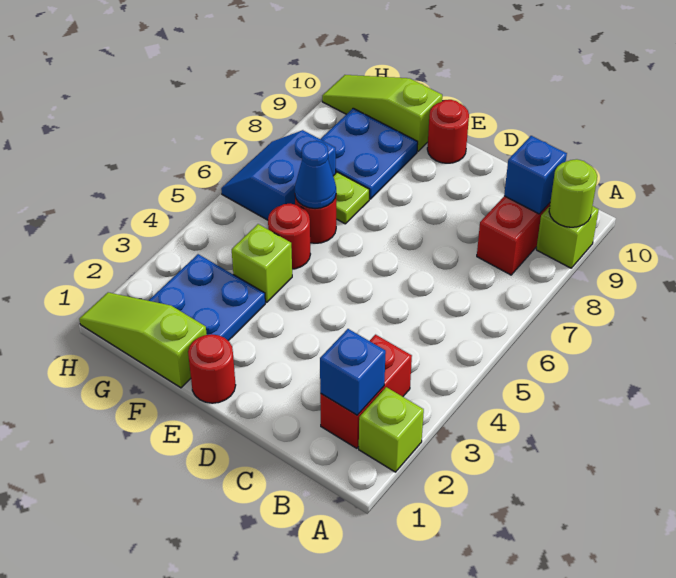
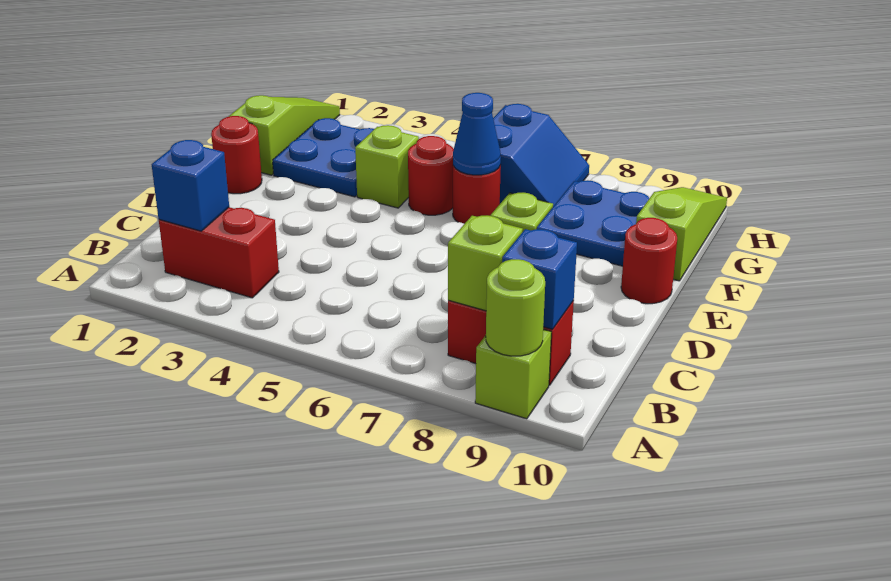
lime brick A2 level 1 -> lime brick B8 level 2
blue slope G6:H7 level 1 top G -> blue slope G6:H7 level 1 top 6

